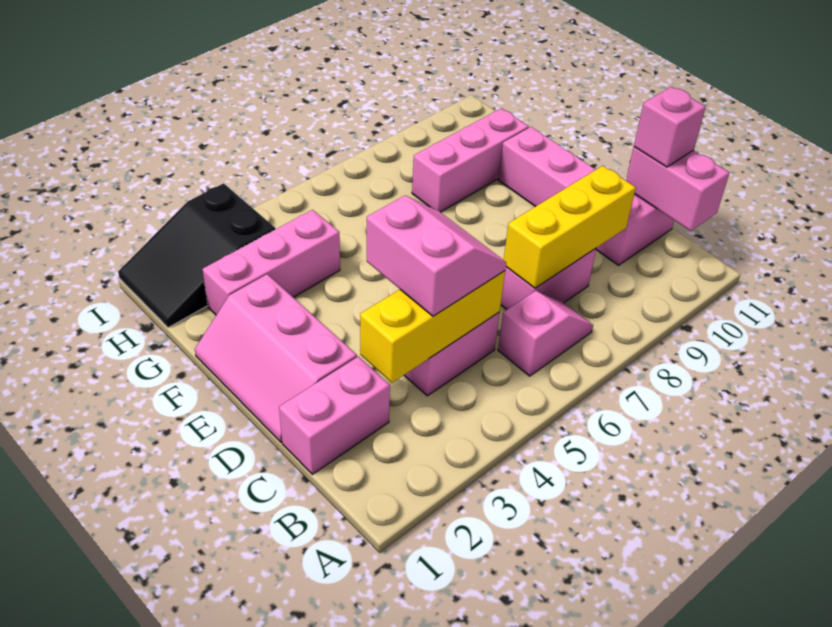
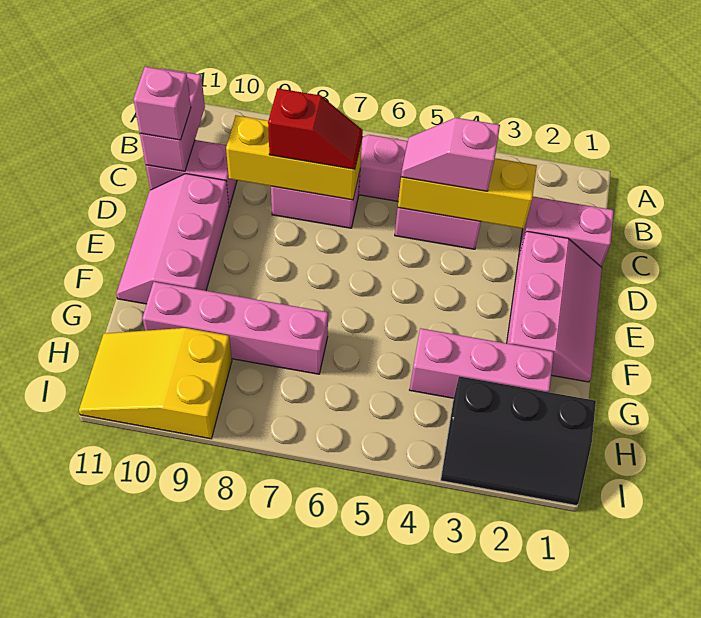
pink slope C4:D5 level 3 top 4 -> pink slope C4:C5 level 3 top 4
none -> red slope C7:C8 level 3 top 8
pink brick G8:G10 level 1 -> pink brick G7:G10 level 1
black slope H1:I3 level 1 top 3 -> black slope H1:I3 level 1 top H
none -> yellow slope H9:I11 level 1 top 9

